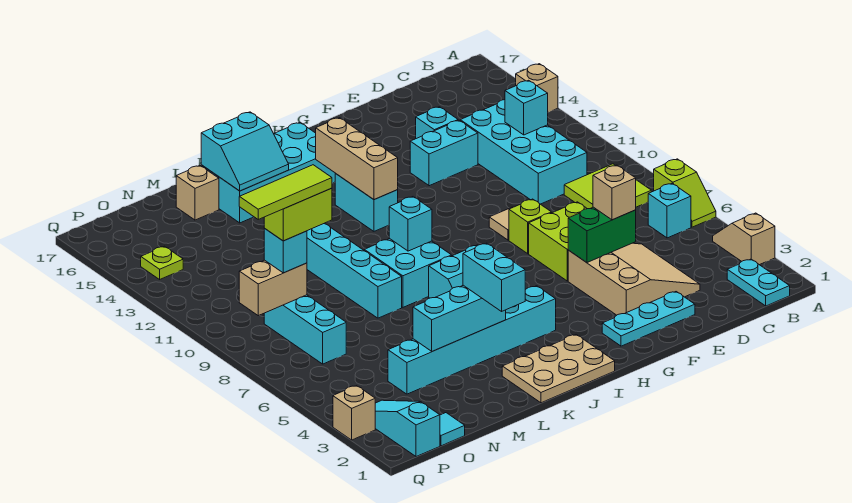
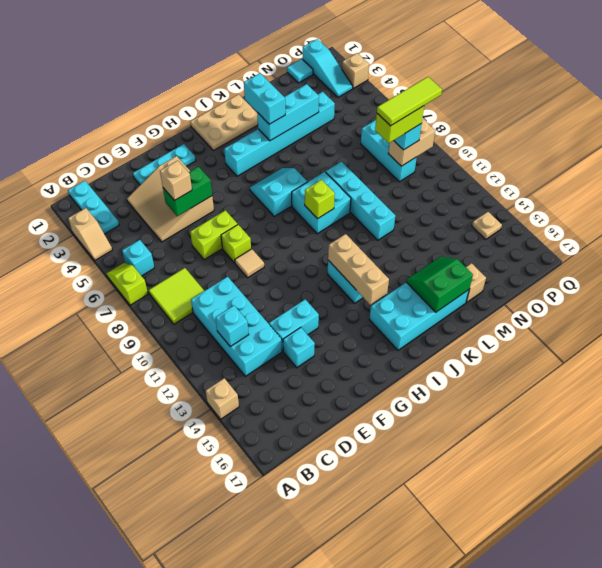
cyan plate B1:B2 level 1 -> cyan plate B1:B3 level 1
lime brick E6:F7 level 1 -> lime brick E7:F7 level 1
cyan brick J9 level 2 -> lime brick J9 level 2
cyan slope K15:L16 level 2 top 16 -> green slope K15:L16 level 2 top 16
lime plate P14 level 1 -> tan plate P14 level 1

